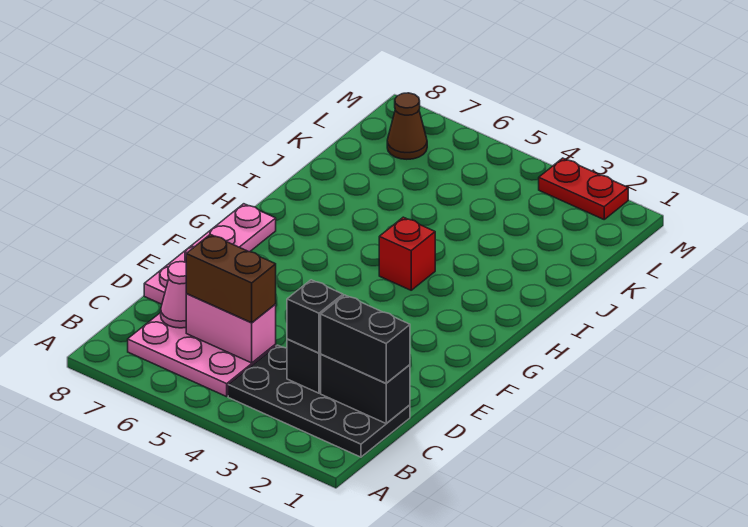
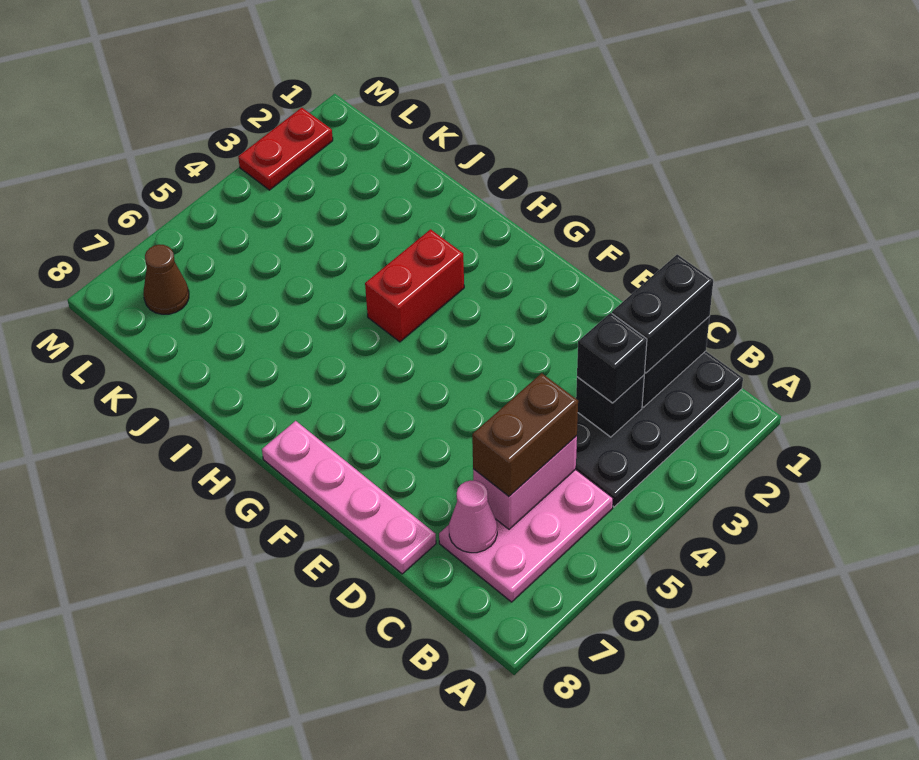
red brick H4 level 1 -> red brick H3:H4 level 1

